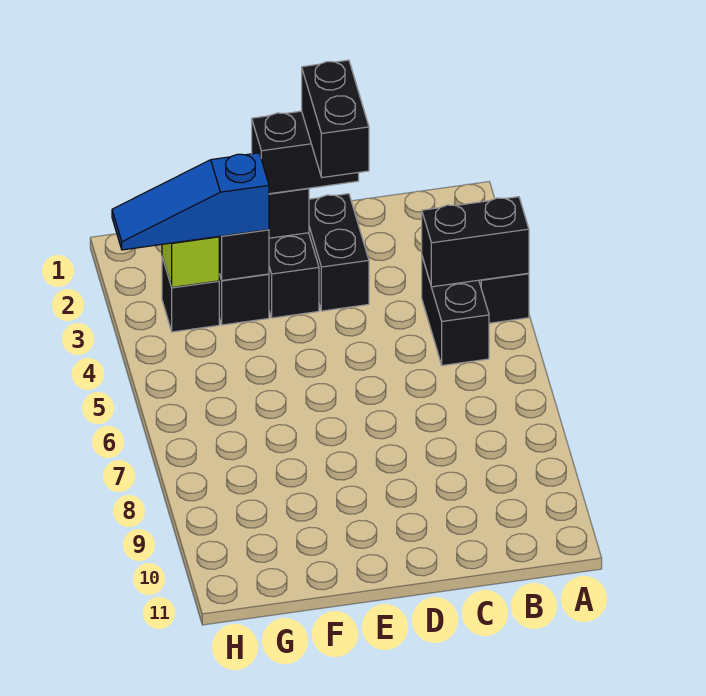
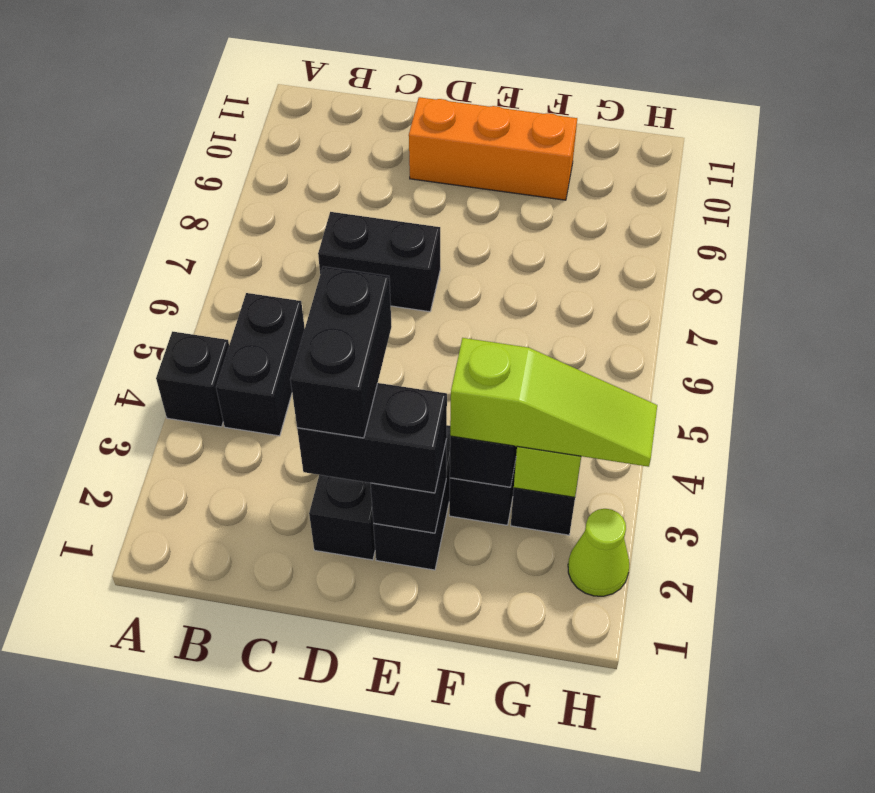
black brick A4:B4 level 2 -> black brick C7:D7 level 1
none -> orange brick D10:F10 level 1
blue slope F3:H3 level 3 top F -> lime slope F3:H3 level 3 top F
none -> lime cone H2 level 1

